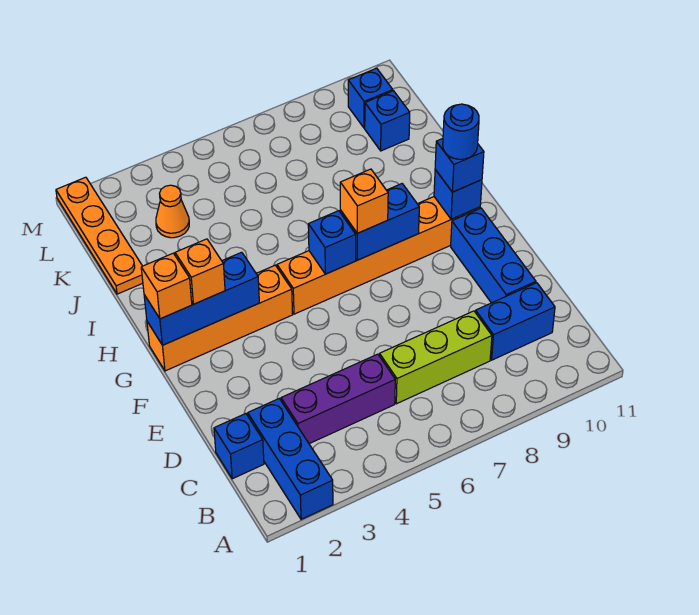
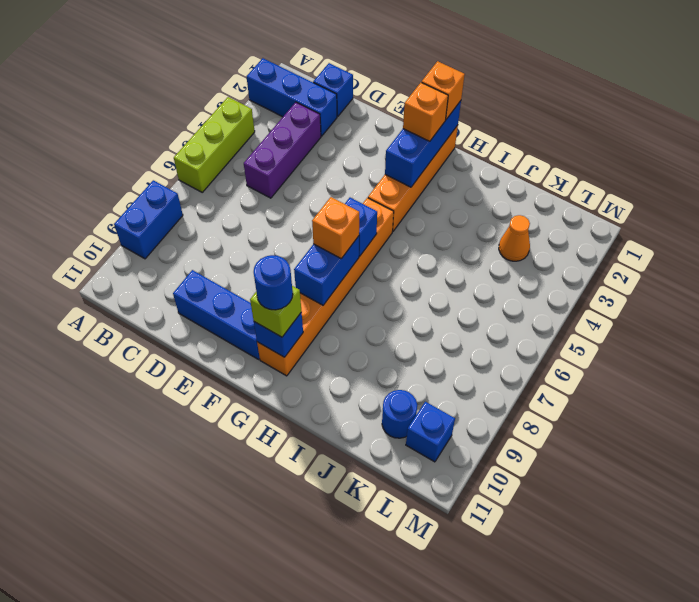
lime brick C6:C8 level 1 -> lime brick A4:A6 level 1
blue brick C9:C10 level 1 -> blue brick A8:A9 level 1
blue brick G10 level 3 -> lime brick G10 level 3
orange plate J1:M1 level 1 -> none
blue brick K10 level 1 -> blue round brick K10 level 1

